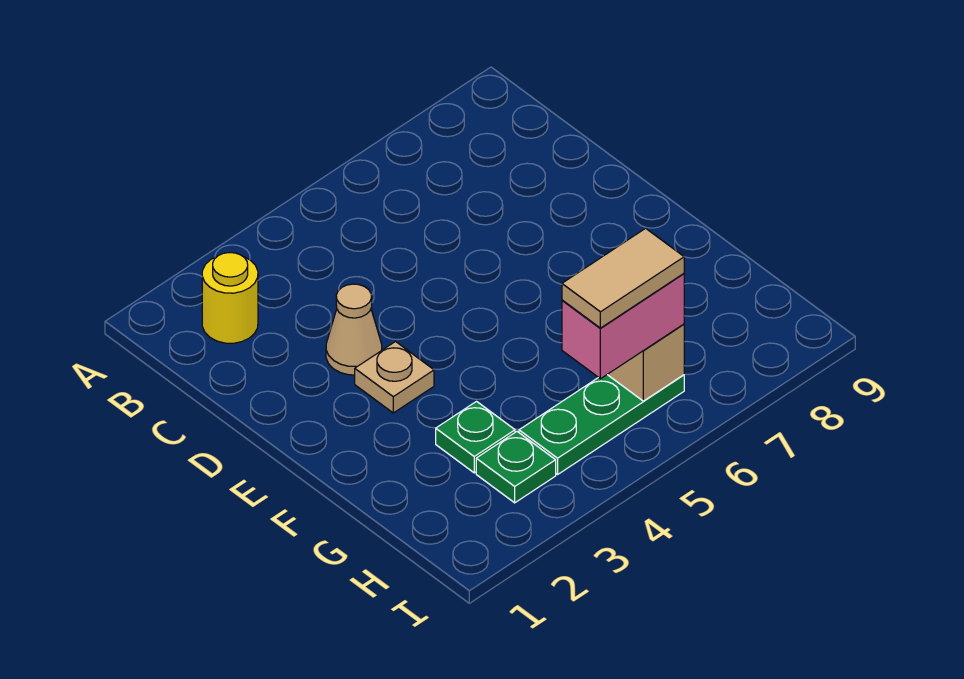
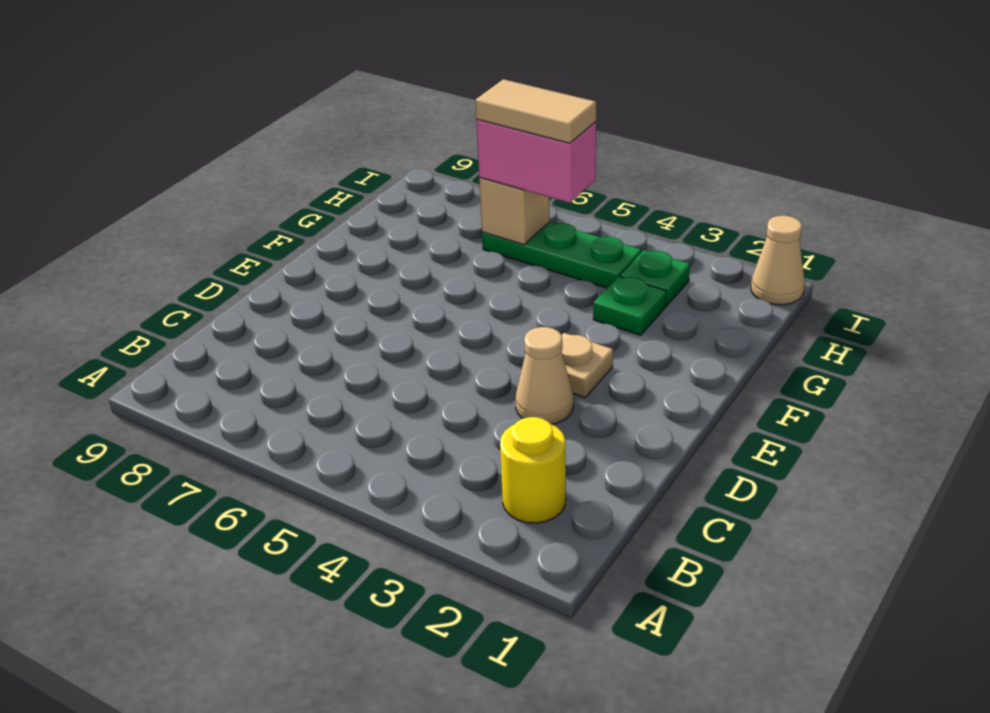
none -> tan cone I1 level 1

